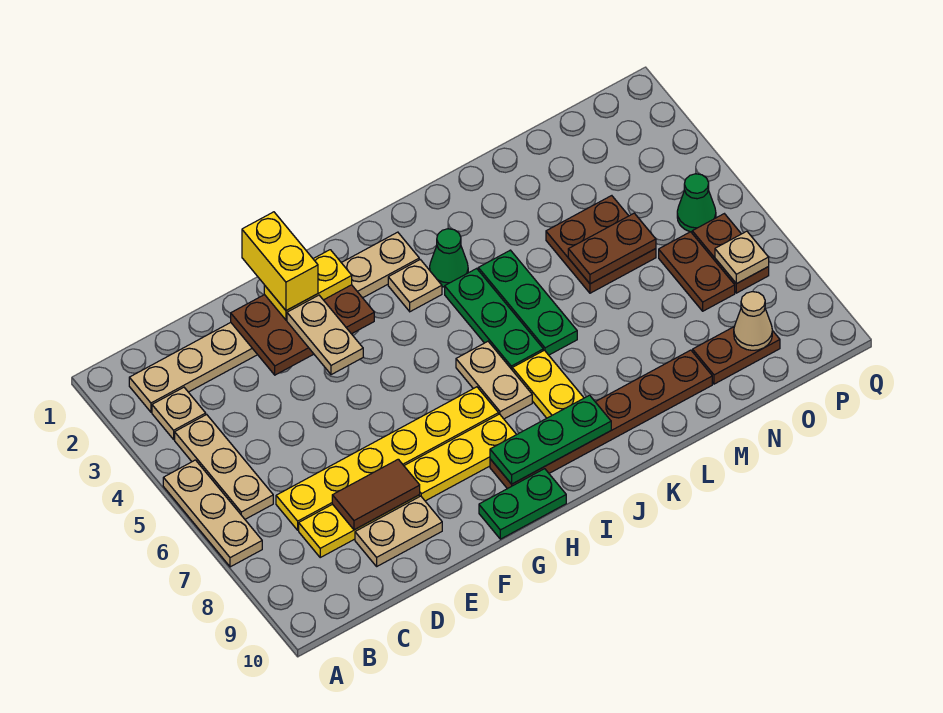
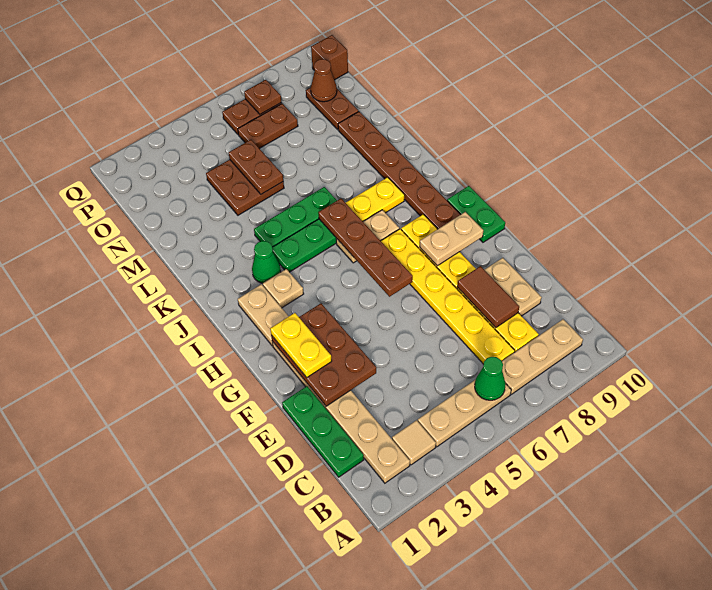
tan plate A5:A7 level 1 -> tan plate B7:B9 level 1
tan plate B3 level 1 -> tan tile B3 level 1
yellow brick F1:F2 level 4 -> none
tan plate F3:F4 level 3 -> tan plate G8:G9 level 2
none -> brown plate G6:J6 level 2
green plate H9:J9 level 2 -> green plate C1:E1 level 1
tan cone O9 level 2 -> brown cone O9 level 2
green cone P5 level 1 -> green cone B6 level 2
tan plate P7 level 2 -> brown plate P7 level 2
none -> brown brick P10 level 1

